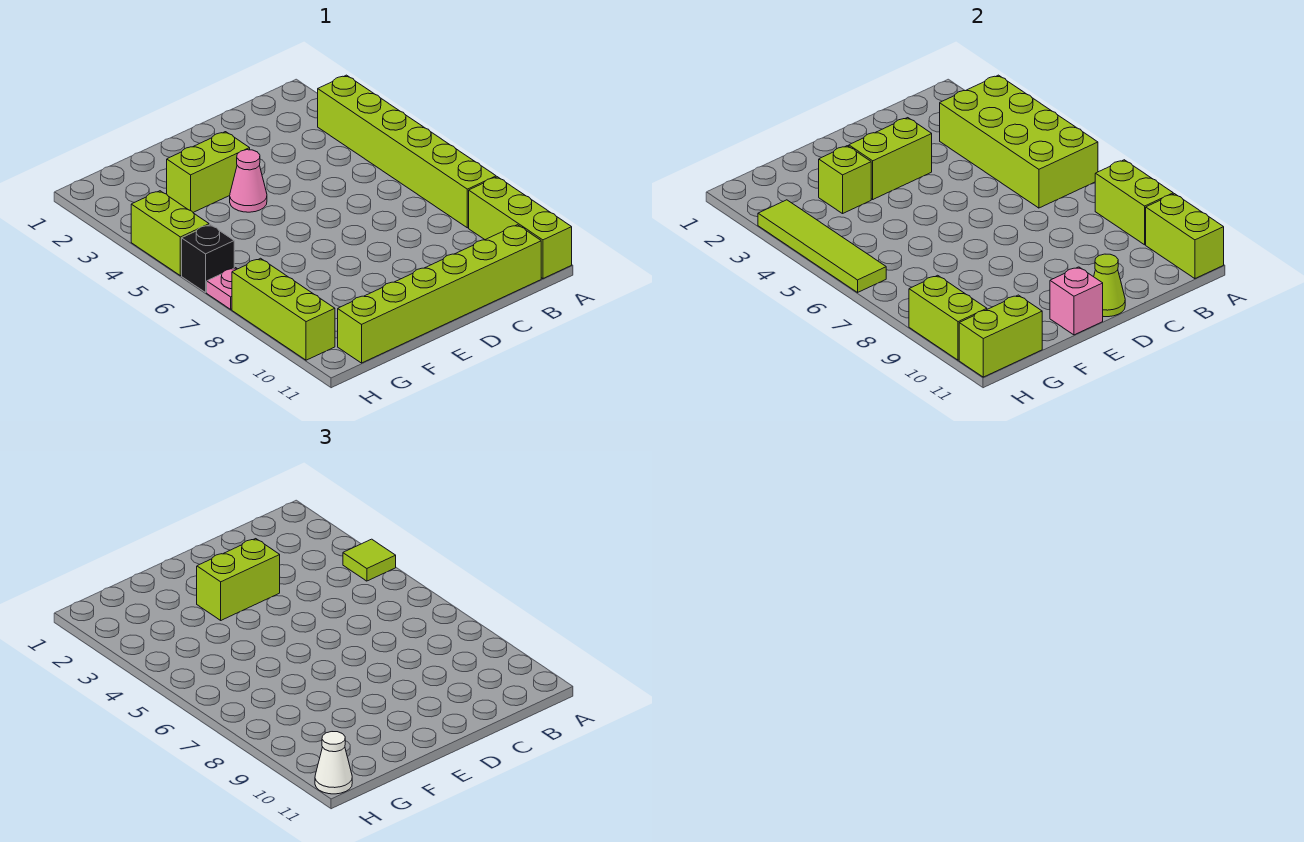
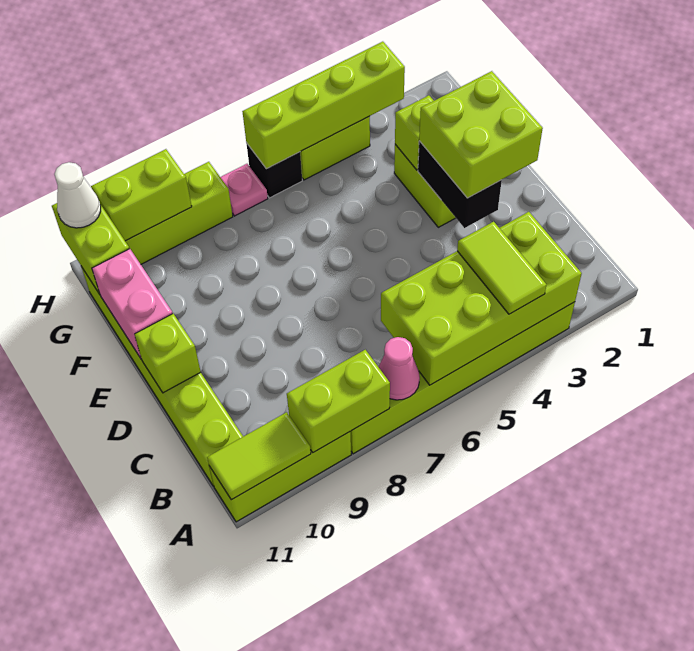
lime tile A4 level 3 -> lime tile A4:B4 level 3
lime brick A10:A11 level 2 -> lime tile A10:A11 level 2
lime brick D3:E3 level 2 -> black brick D3:E3 level 2
lime brick D3:E3 level 3 -> lime brick D2:E3 level 3
lime cone D11 level 2 -> lime brick D11 level 2
pink cone E4 level 1 -> pink cone A7 level 2
pink brick E11 level 2 -> pink brick E11:F11 level 2
lime tile H3:H6 level 2 -> lime brick H3:H6 level 2

